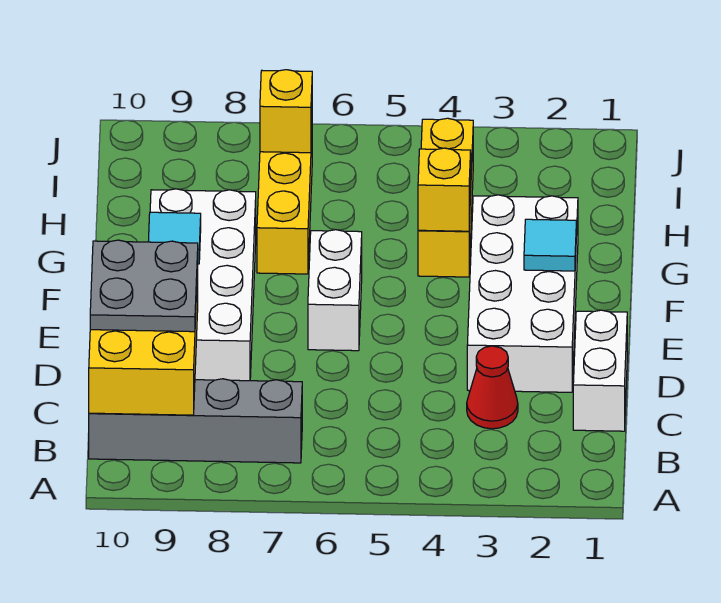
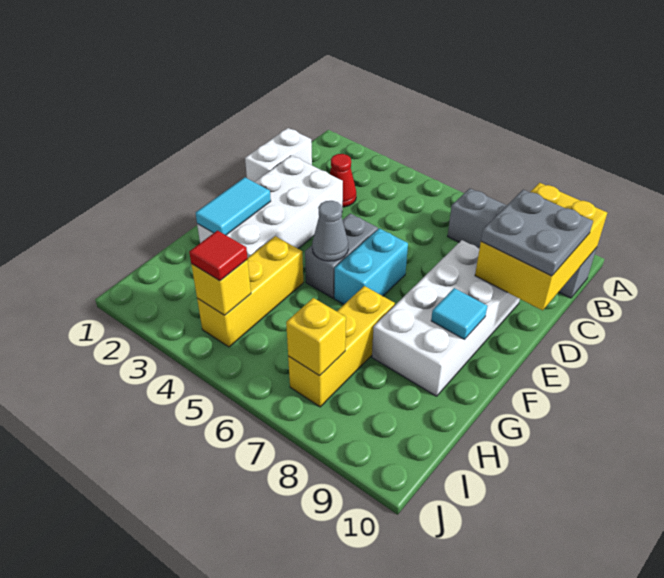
none -> grey brick E5:F5 level 1
white brick E6:F6 level 1 -> cyan brick E6:F6 level 1
cyan tile F2 level 2 -> cyan tile F2:G2 level 2
none -> grey cone F5 level 2
yellow brick G4 level 2 -> yellow brick I4 level 2
none -> red tile I4 level 3

